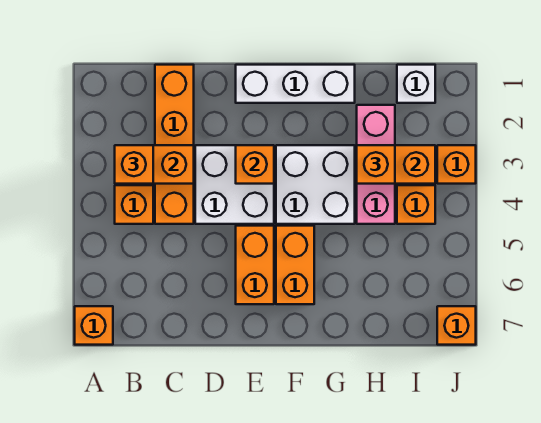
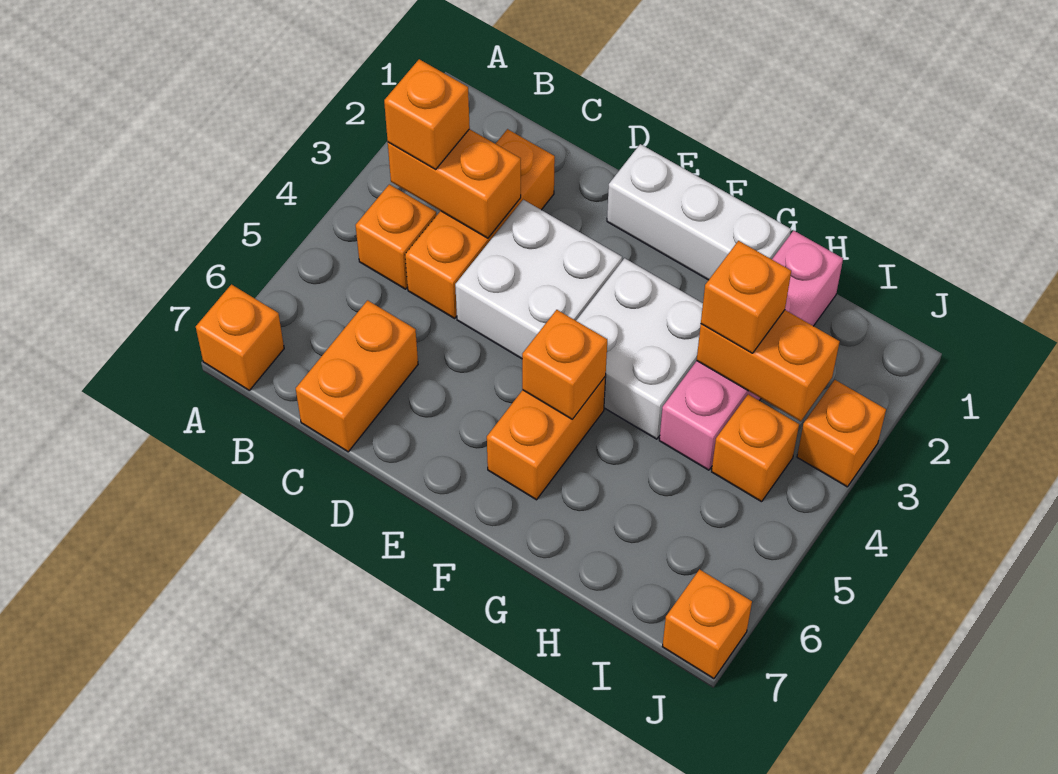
orange brick C1:C4 level 1 -> orange brick C2:C4 level 1
orange brick E3 level 2 -> orange brick F5 level 2
orange brick E5:E6 level 1 -> orange brick C6:C7 level 1
pink brick H2:H4 level 1 -> pink brick H1:H4 level 1
white brick I1 level 1 -> none

